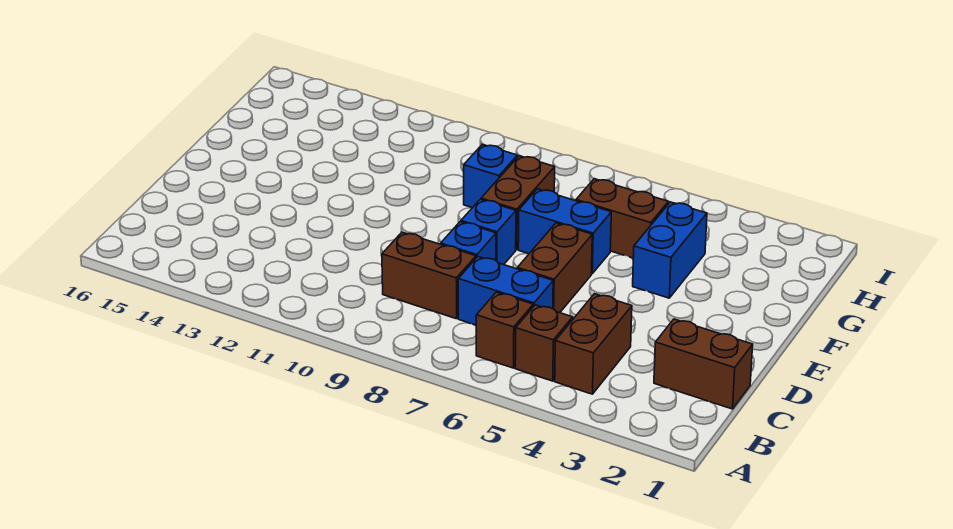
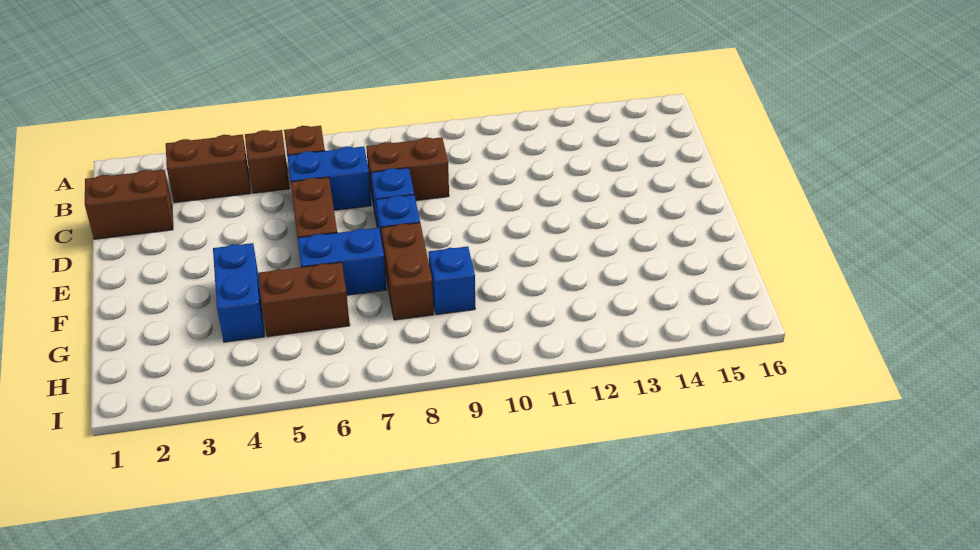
brown brick B4:C4 level 1 -> brown brick B3:B4 level 1

